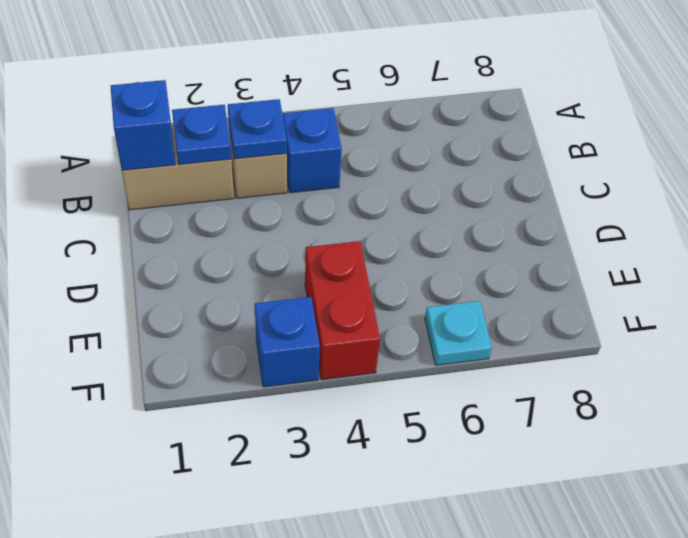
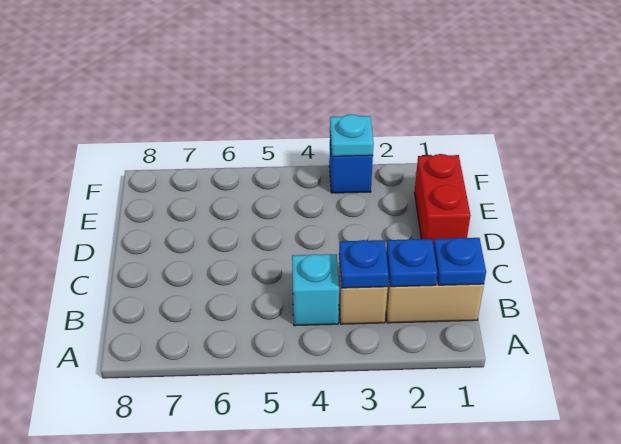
blue brick B1 level 2 -> blue plate B1 level 2
blue brick B4 level 1 -> cyan brick B4 level 1
red brick E4:F4 level 1 -> red brick D1:E1 level 1
cyan plate F6 level 1 -> cyan plate F3 level 2

